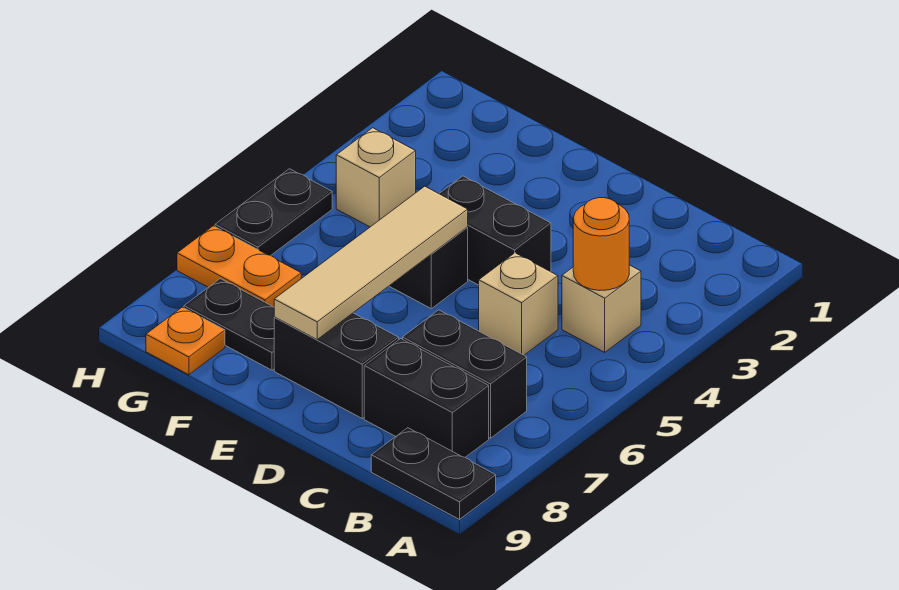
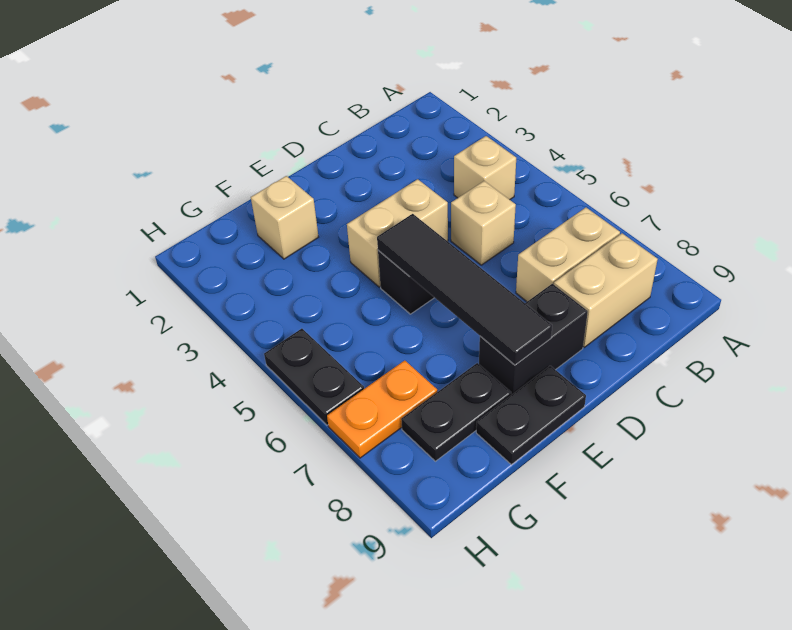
black plate A9:B9 level 1 -> black plate E9:F9 level 1
orange round brick B4 level 2 -> none
black brick B7:C7 level 1 -> tan brick B7:C7 level 1
black brick B8:C8 level 1 -> tan brick B8:C8 level 1
black brick D4:E4 level 1 -> tan brick D4:E4 level 1
tan tile E5:E8 level 2 -> black tile E5:E8 level 2
tan brick G4 level 1 -> tan brick F2 level 1
orange plate G9 level 1 -> none

